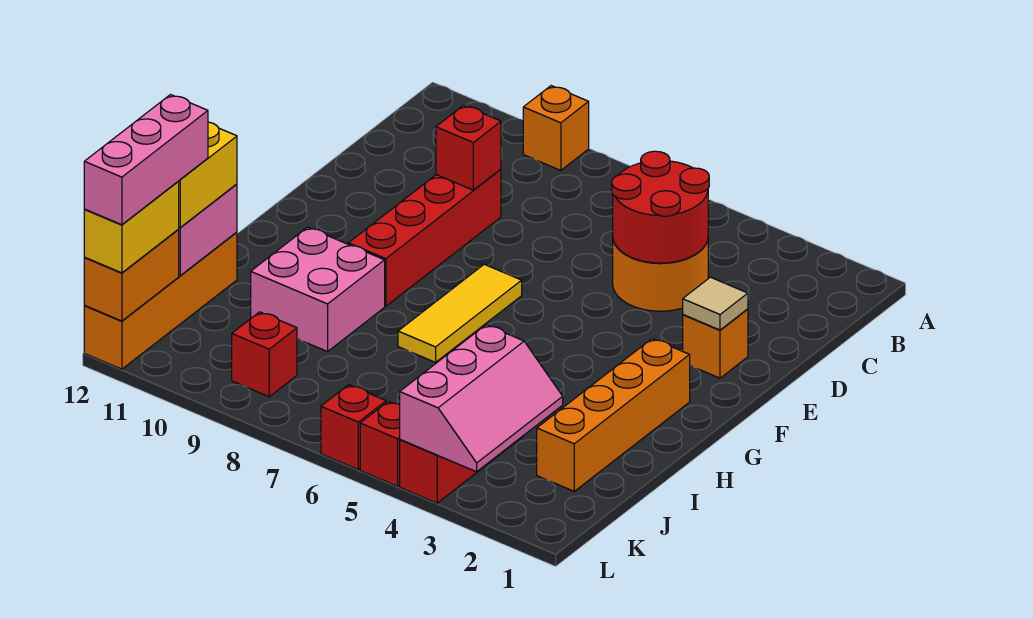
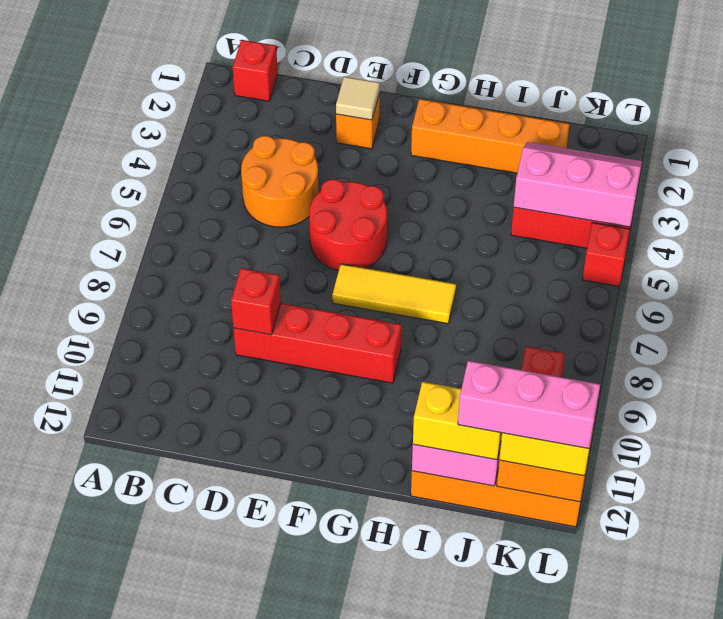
orange brick A9 level 1 -> none
red round brick C4:D5 level 2 -> red round brick E5:F6 level 1
pink brick H9:I10 level 1 -> none
red brick L6 level 1 -> red brick B1 level 1

